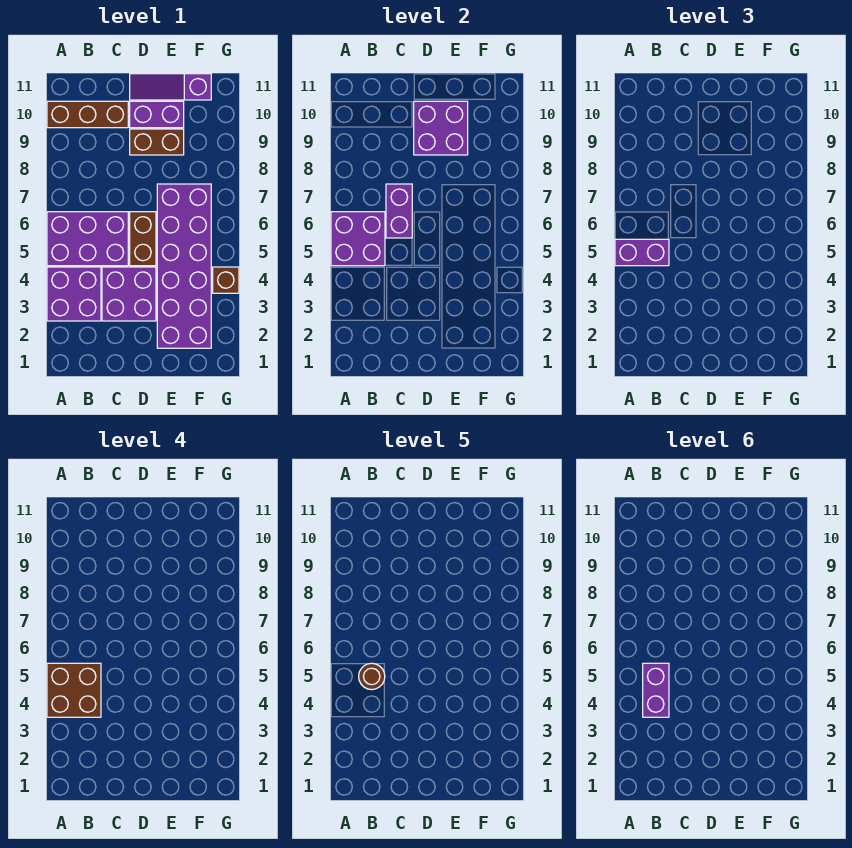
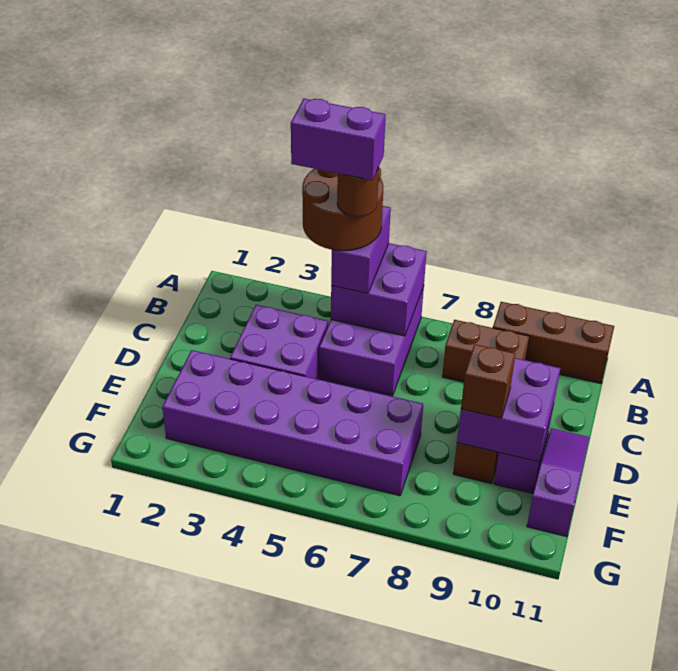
purple brick A3:B4 level 1 -> none
brown brick A4:B5 level 4 -> brown round brick A4:B5 level 4
brown brick A10:C10 level 1 -> brown brick A9:A11 level 1
purple brick C6:C7 level 2 -> none
brown brick D5:D6 level 1 -> brown brick B8:B9 level 1
brown brick G4 level 1 -> brown brick E9 level 3

